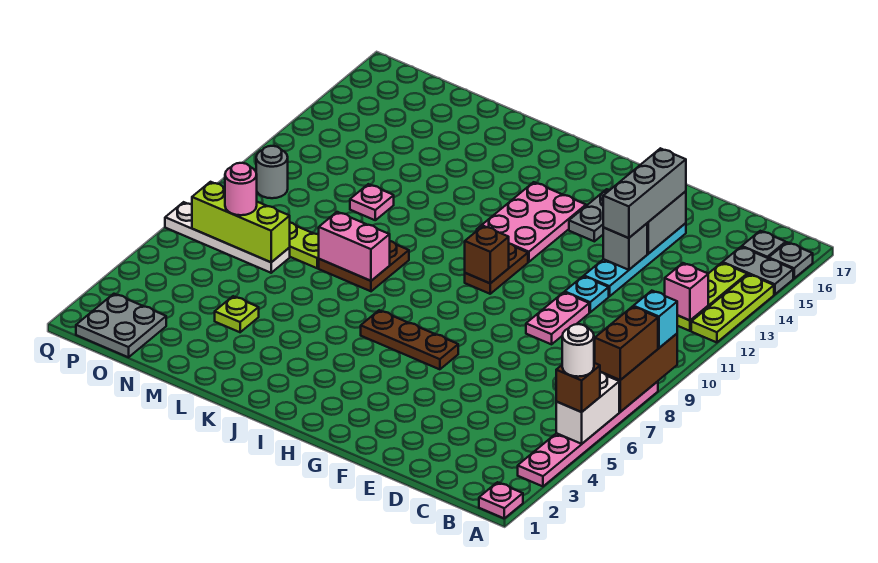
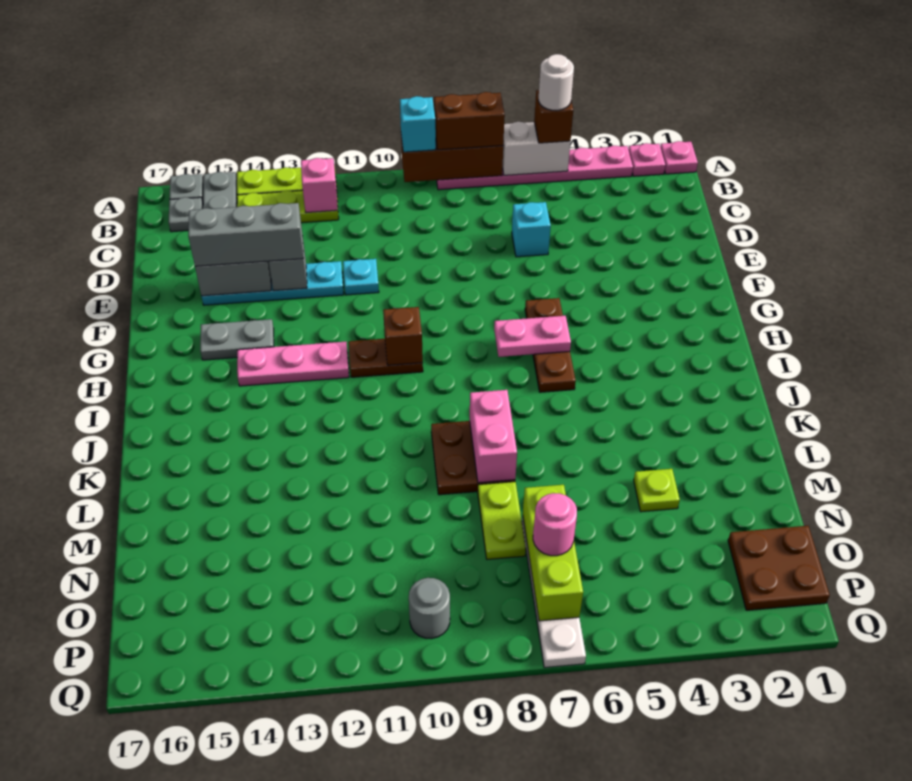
none -> cyan brick D6 level 1
pink plate E9:E10 level 1 -> pink plate H6:H7 level 2
pink plate H12:I14 level 1 -> pink plate H12:H14 level 1
pink plate M11 level 1 -> pink plate A2 level 1
grey plate O1:P2 level 1 -> brown plate O1:P2 level 1

